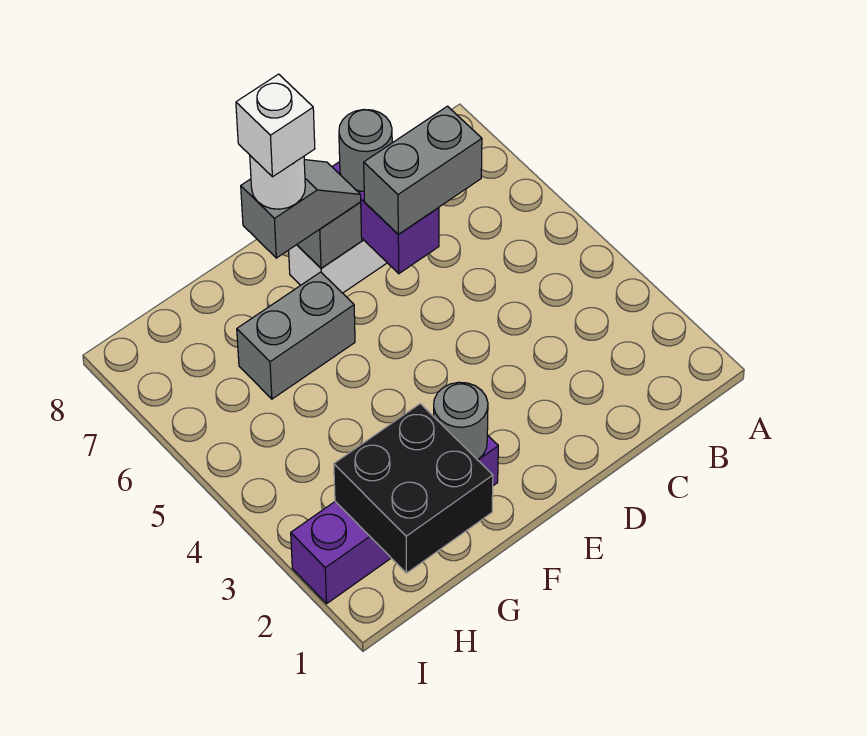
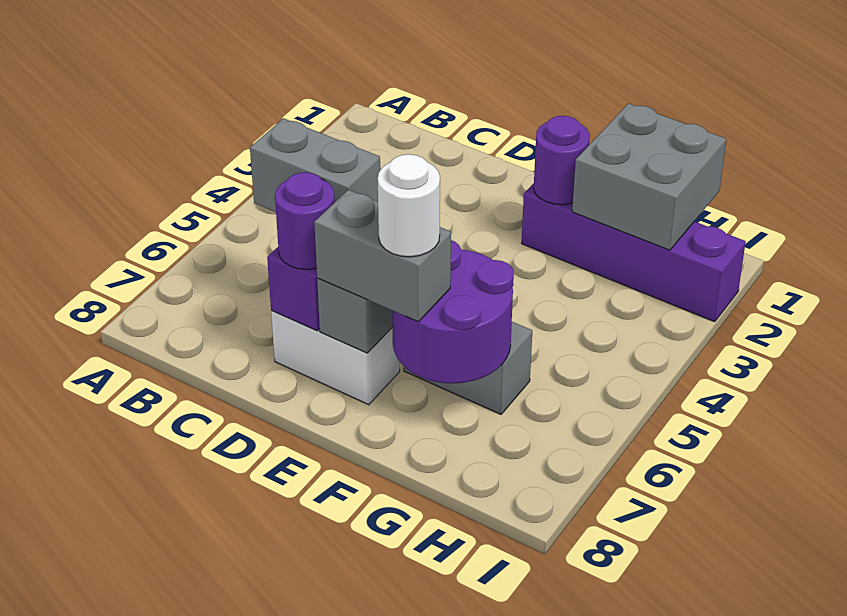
grey round brick D7 level 3 -> purple round brick D7 level 3
grey slope E7:F7 level 3 top F -> grey brick E7:F7 level 3
grey round brick F2 level 2 -> purple round brick F2 level 2
none -> purple round brick F6:G7 level 2
white brick F7 level 5 -> none
black brick G1:H2 level 2 -> grey brick G1:H2 level 2

